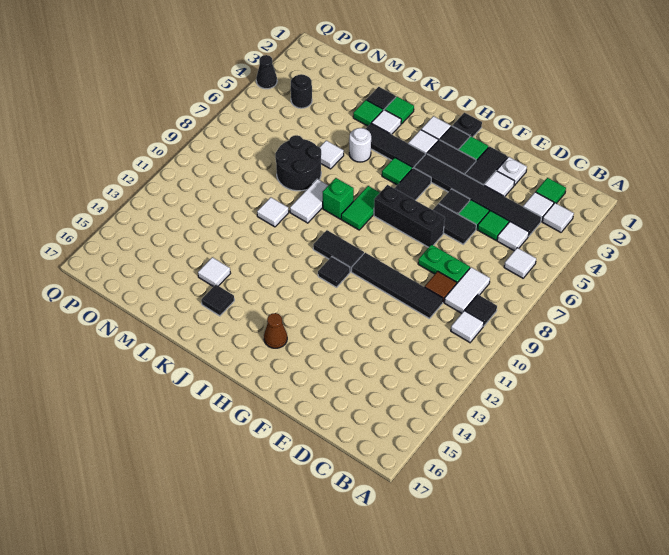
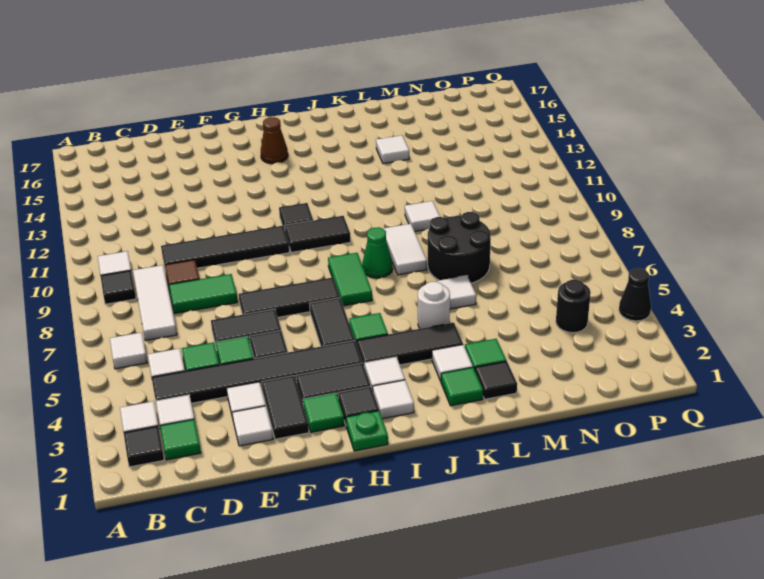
white tile C8:C9 level 1 -> white tile C7:C9 level 1
green plate D8:E8 level 1 -> green tile D8:E8 level 1
white plate E2 level 1 -> white tile E2 level 1
black brick F7:H7 level 1 -> black tile F7:H7 level 1
black plate H1 level 1 -> green plate H1 level 1
green brick J8 level 1 -> green cone J8 level 1
black tile K15 level 1 -> black tile B2 level 1

